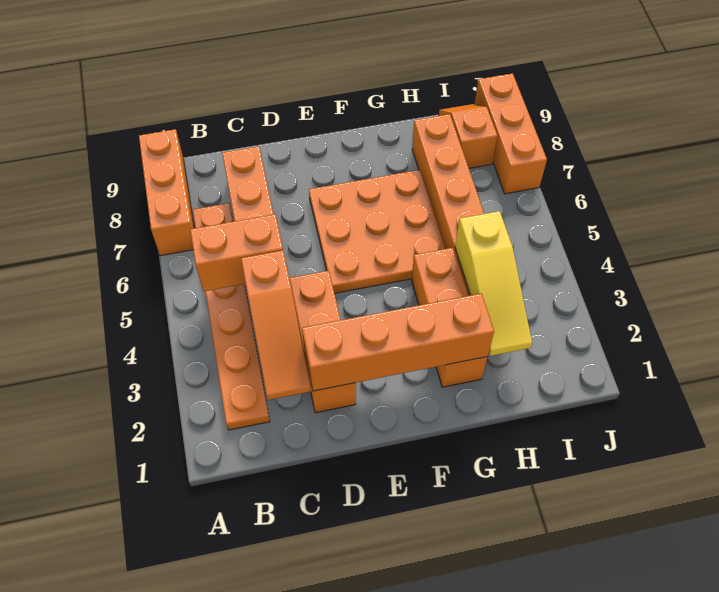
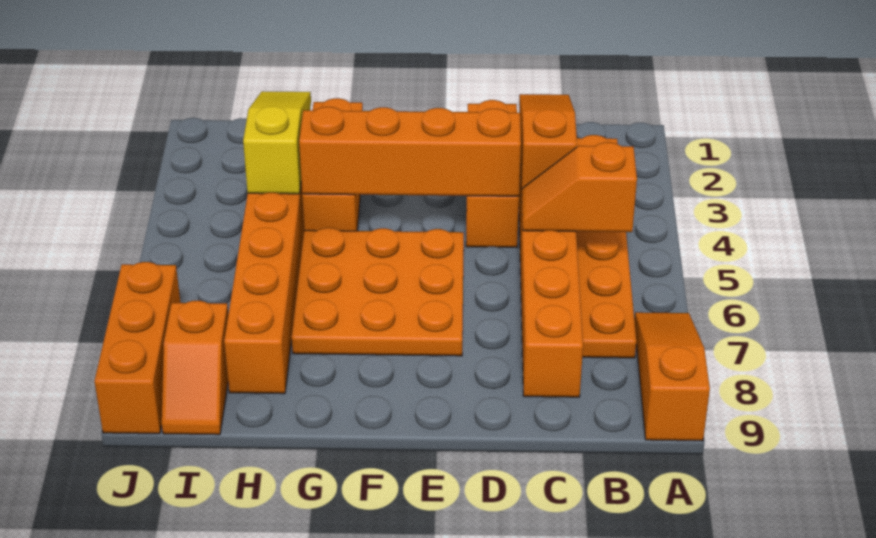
orange brick A7:A9 level 1 -> orange slope A7:A9 level 1 top 9
orange brick B5:C5 level 2 -> orange slope B5:C5 level 2 top B
orange brick D2:G2 level 2 -> orange brick D4:G4 level 2

